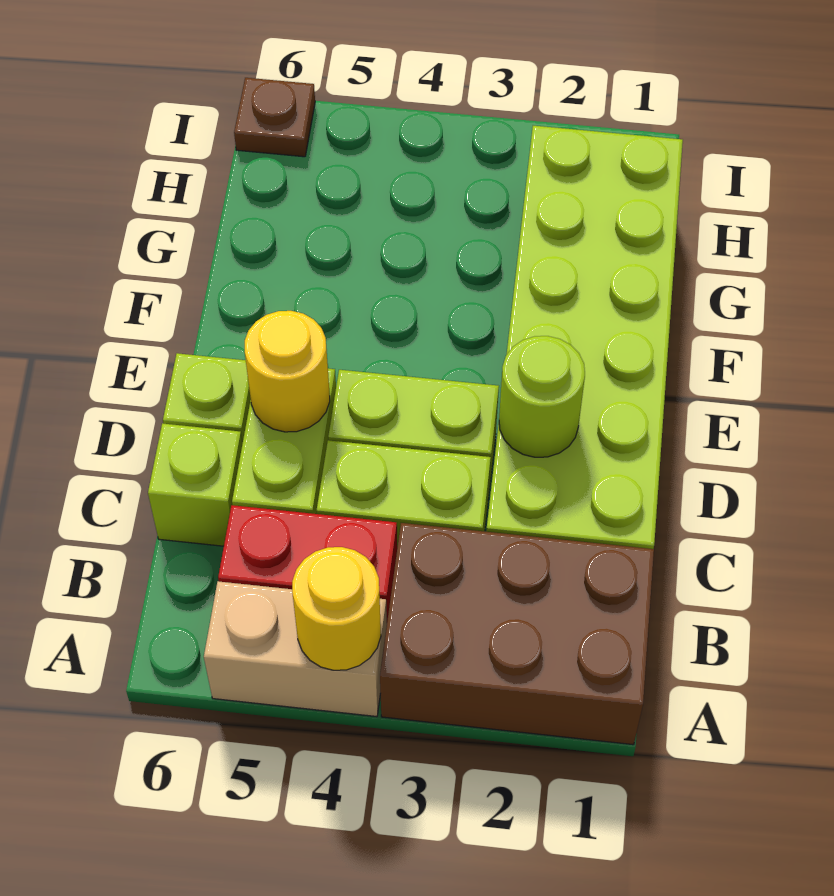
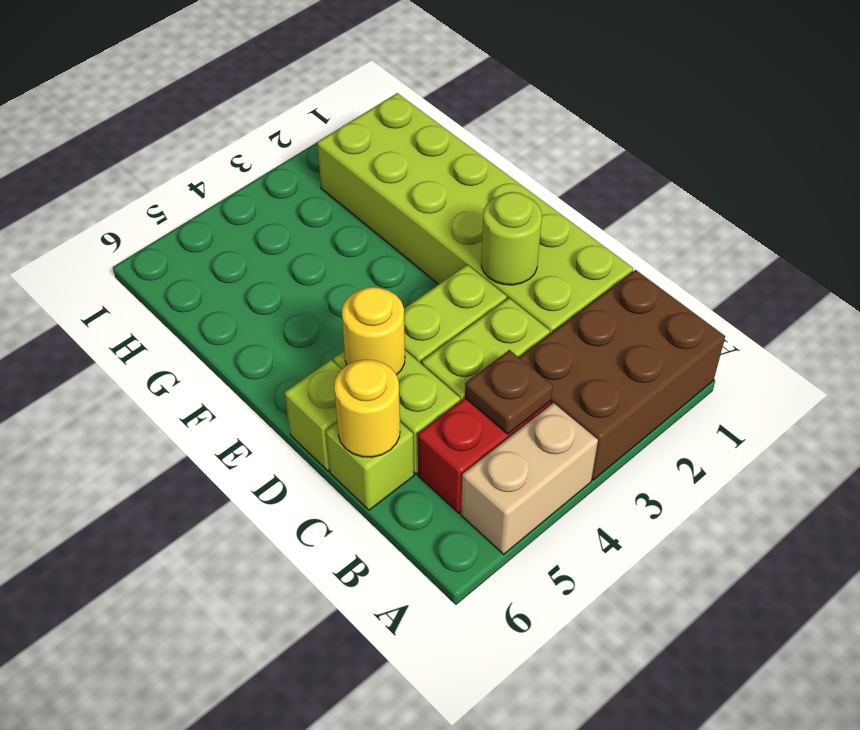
yellow round brick A4 level 2 -> yellow round brick C6 level 2
brown plate I6 level 1 -> brown plate B4 level 2

